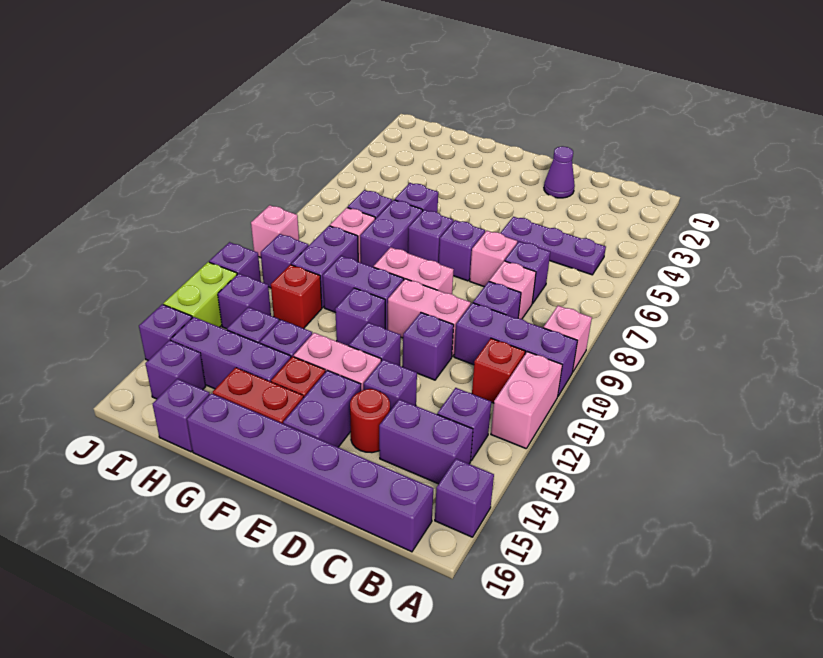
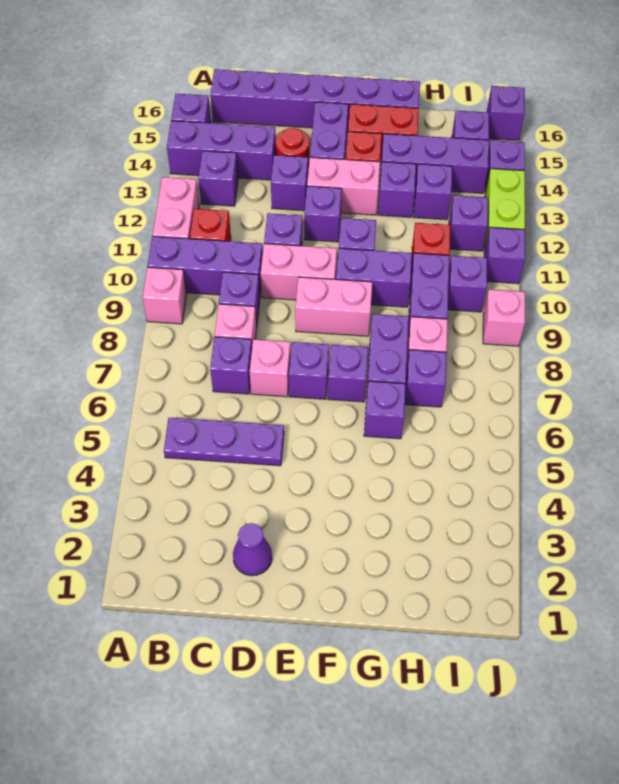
purple brick B14:C14 level 1 -> purple brick A14:C14 level 1
purple brick H16 level 1 -> purple brick J16 level 1

